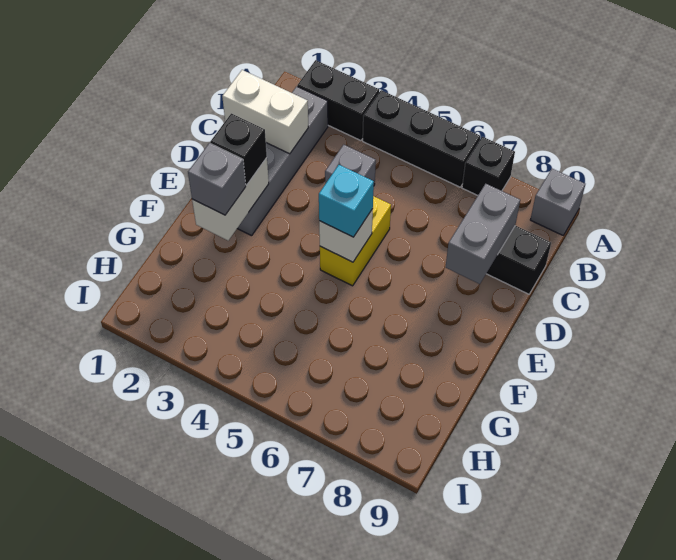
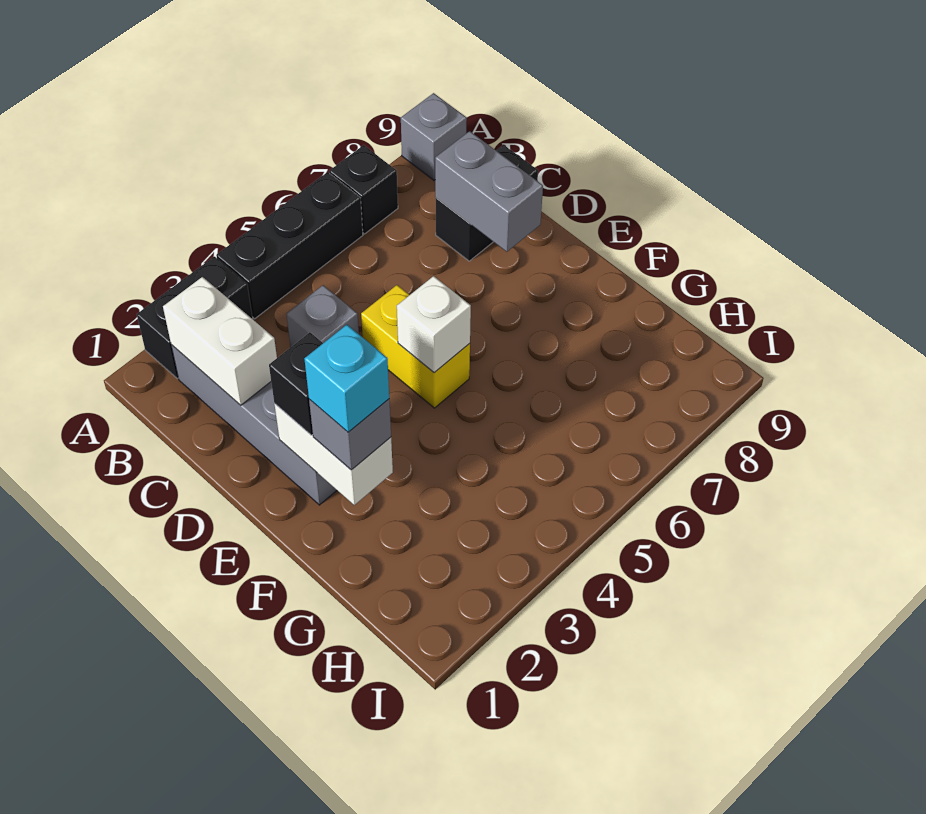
white brick C1:C2 level 2 -> white brick B2:C2 level 2
cyan brick E5 level 3 -> cyan brick F2 level 4

